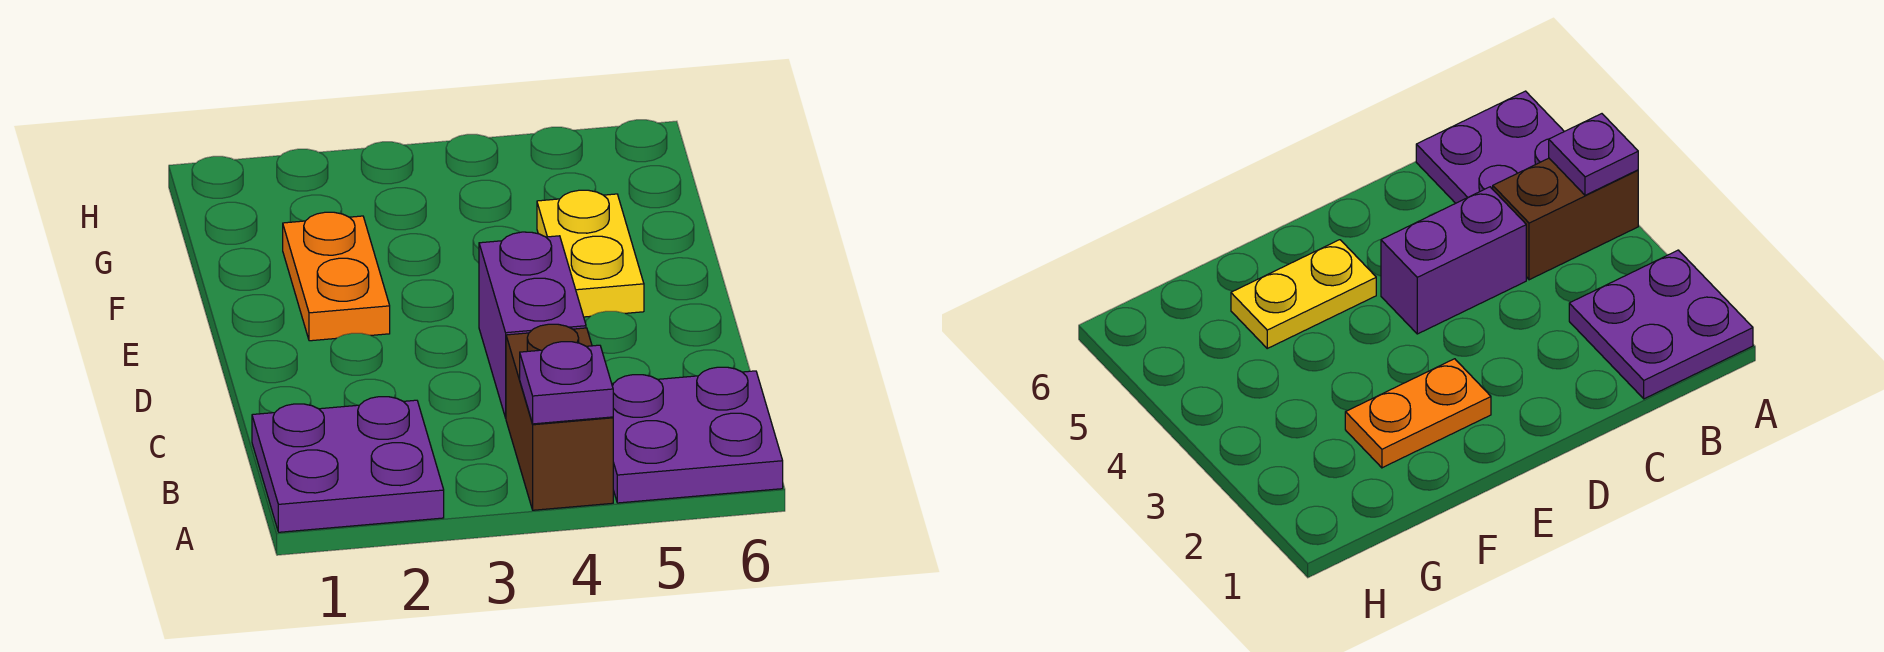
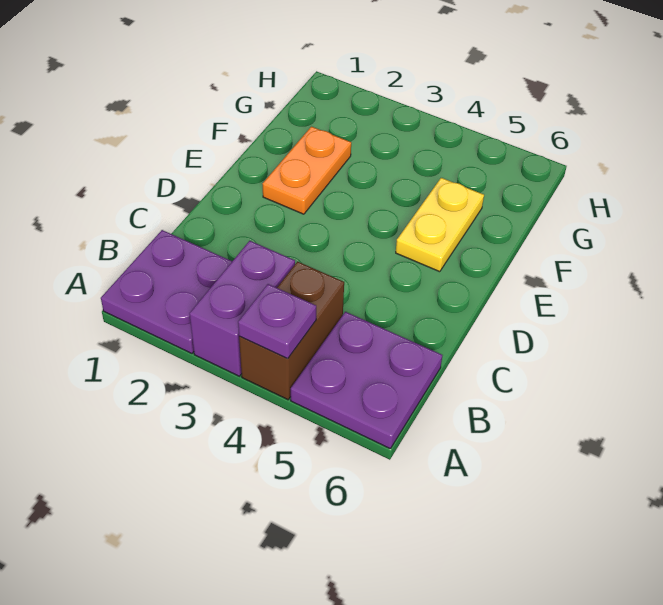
purple brick C4:D4 level 1 -> purple brick A3:B3 level 1

